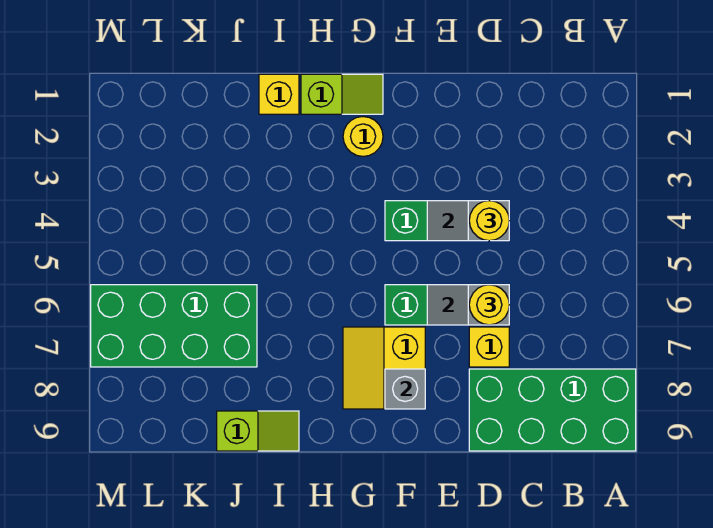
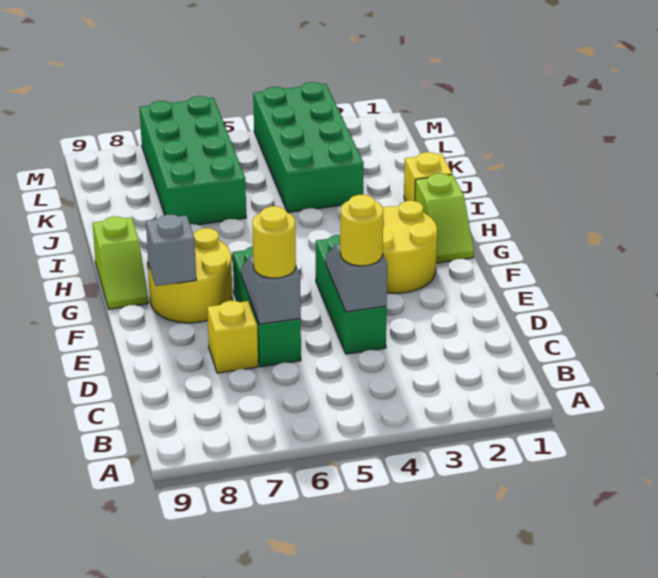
green brick A8:D9 level 1 -> green brick J3:M4 level 1
yellow slope F7:G8 level 1 top F -> yellow round brick F7:G8 level 1
yellow round brick G2 level 1 -> yellow round brick F2:G3 level 1
lime slope I9:J9 level 1 top J -> lime slope G9:H9 level 1 top H

